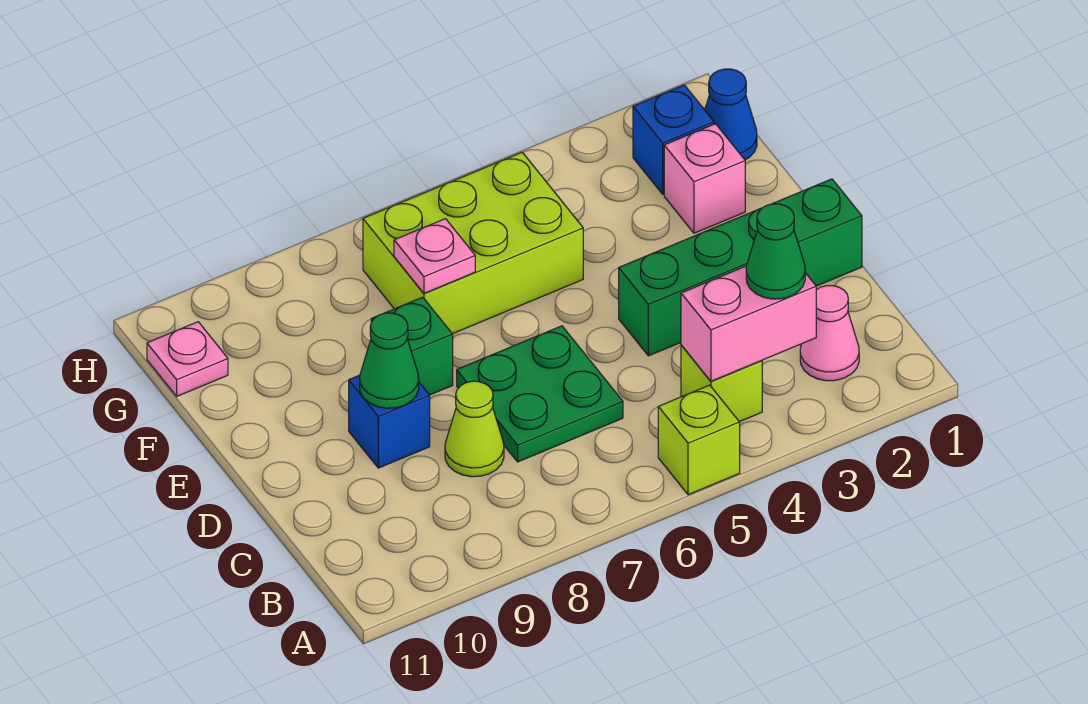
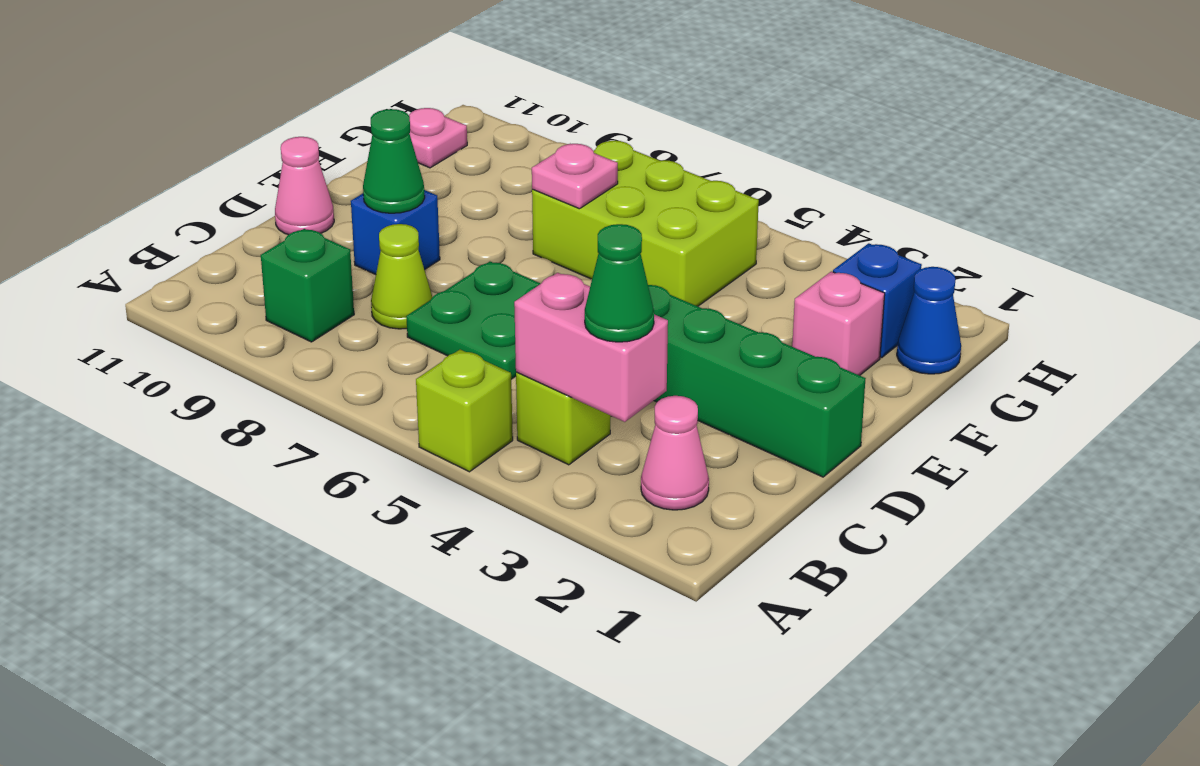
none -> pink cone D11 level 1
green brick E8 level 1 -> green brick B9 level 1

